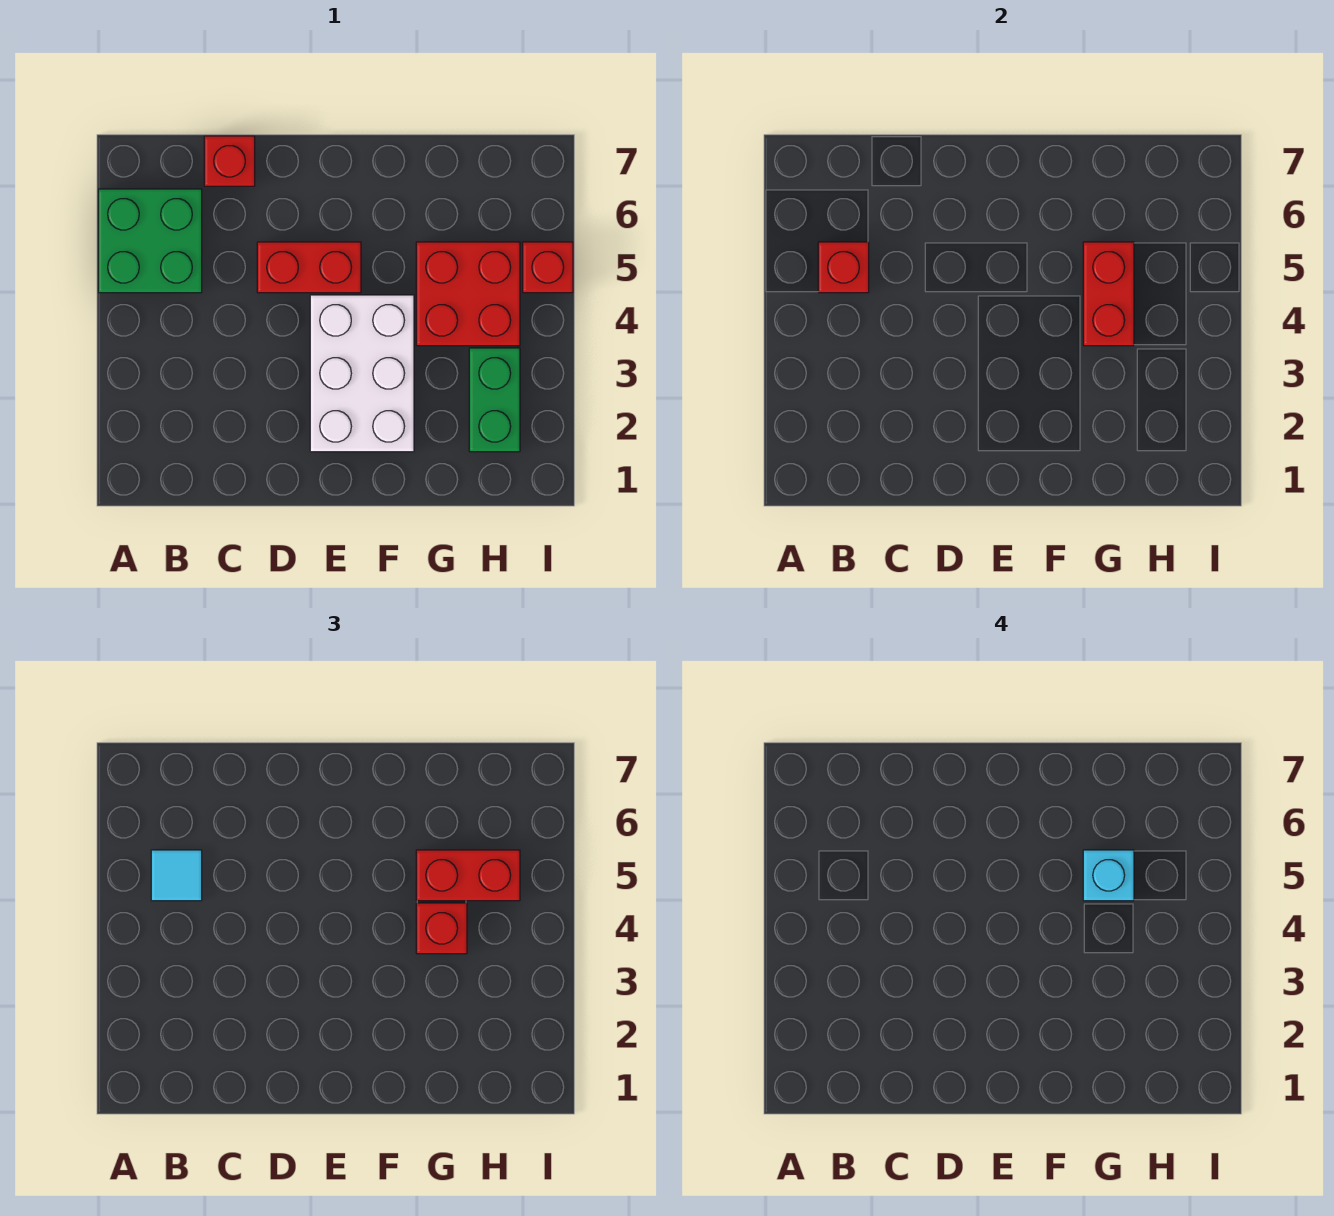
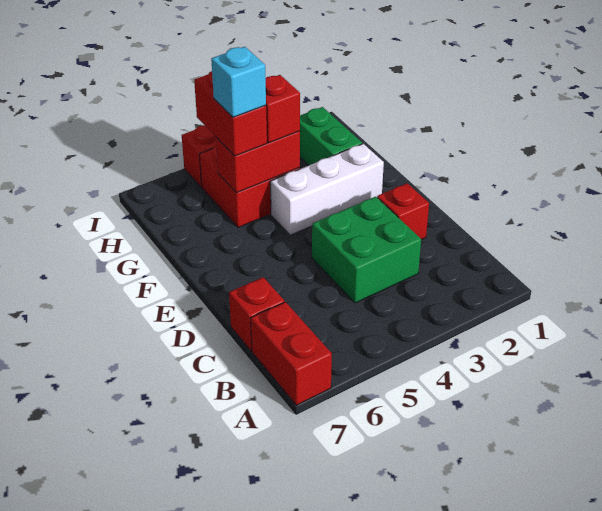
green brick A5:B6 level 1 -> green brick C3:D4 level 1
red brick B5 level 2 -> red brick D2 level 1
cyan tile B5 level 3 -> none
red brick D5:E5 level 1 -> red brick A7:B7 level 1
white brick E2:F4 level 1 -> white brick F2:F4 level 1
green brick H2:H3 level 1 -> green brick G2:H2 level 1

